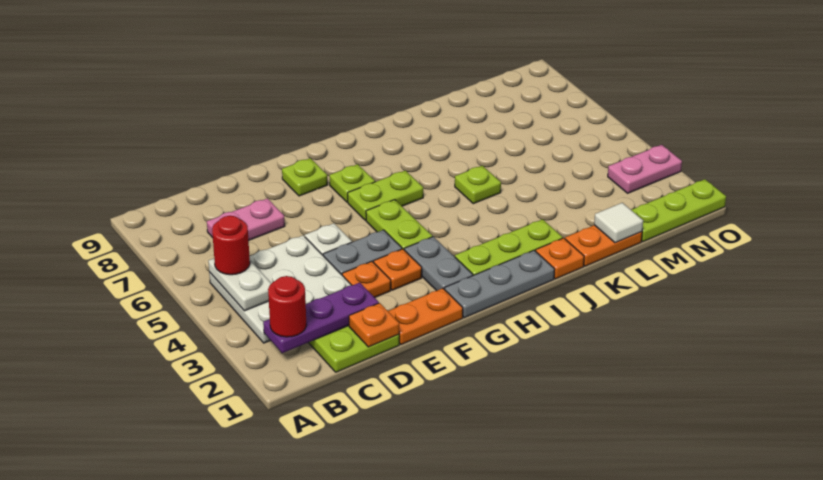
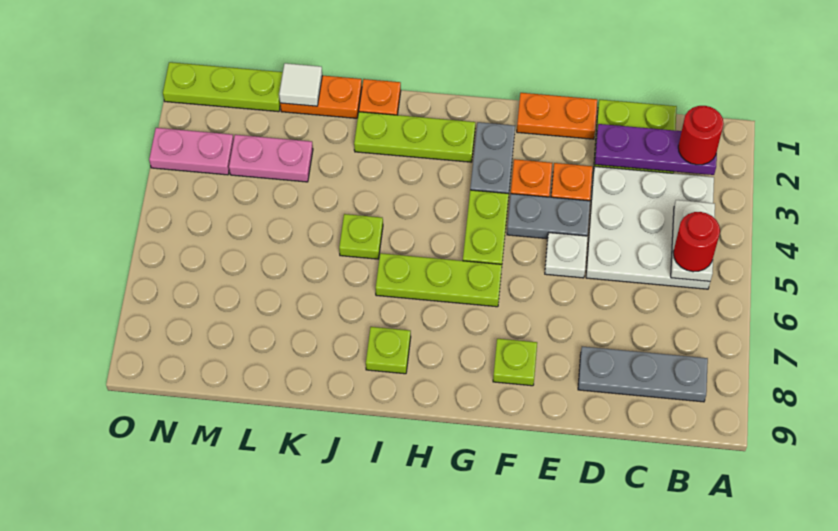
pink plate C7:D7 level 1 -> pink plate L3:M3 level 1
orange plate D1 level 2 -> none
grey plate G1:I1 level 1 -> grey plate B8:D8 level 1
lime plate G6:H6 level 1 -> lime plate G6:I6 level 1
lime plate G7 level 1 -> lime plate I8 level 1

